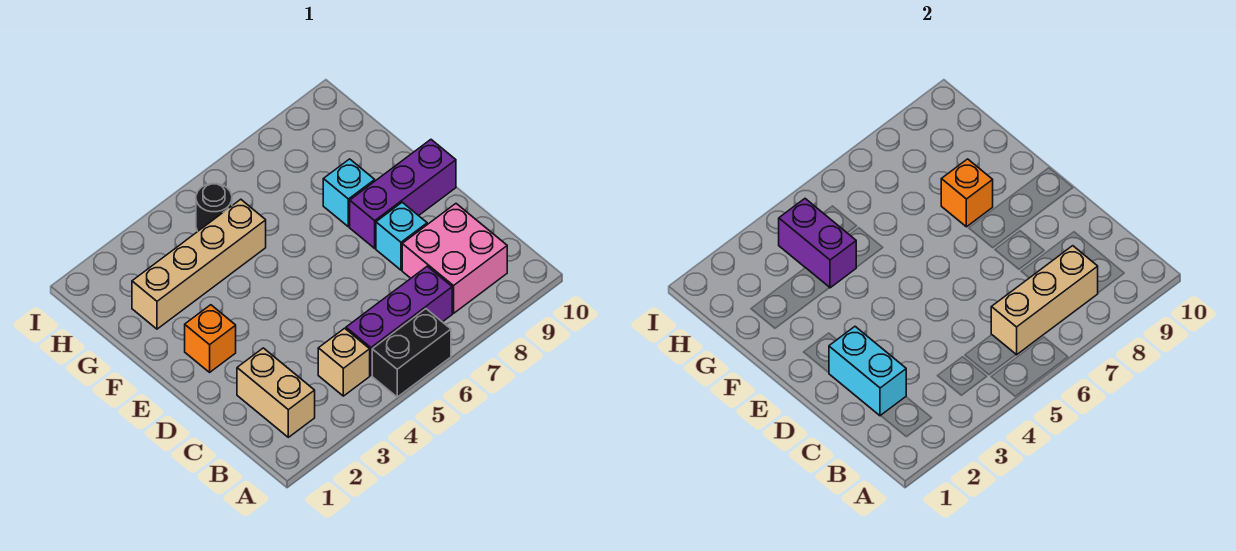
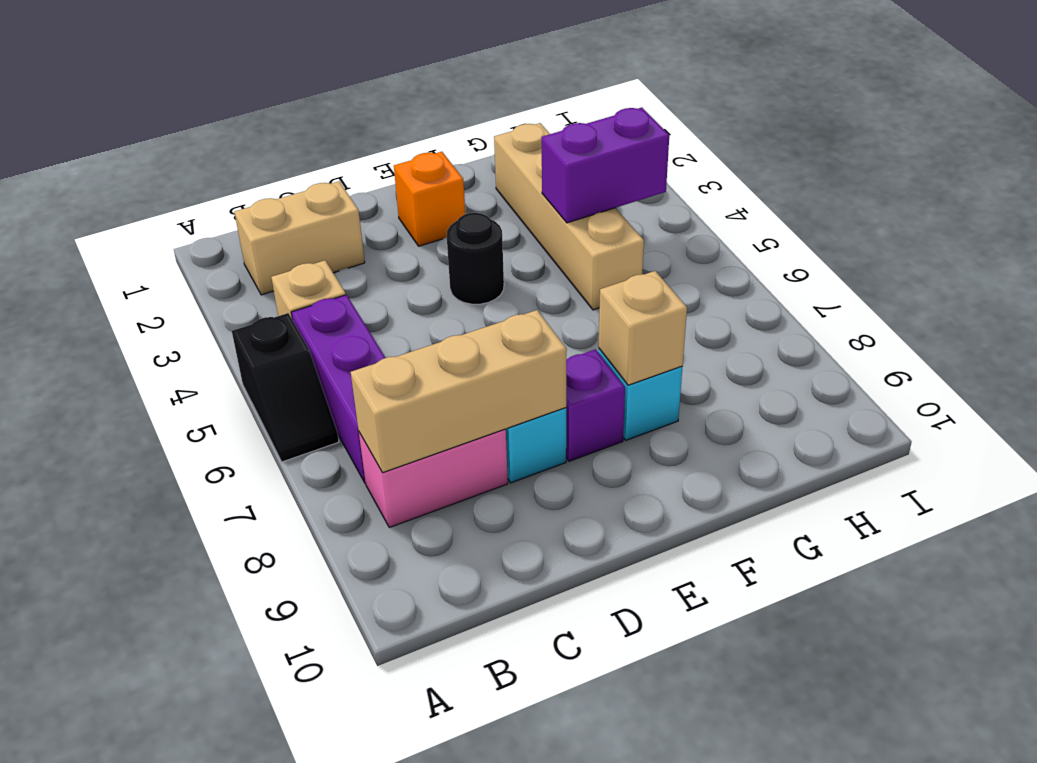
black brick A5:A6 level 1 -> black slope A5:A6 level 1 top 5
tan brick B6:B8 level 2 -> tan brick B8:D8 level 2
pink brick B8:C9 level 1 -> pink brick B8:C8 level 1
cyan brick C2:D2 level 2 -> none
purple brick E8:E10 level 1 -> purple brick E8 level 1
orange brick F8 level 2 -> tan brick F8 level 2
black round brick H5 level 1 -> black round brick E4 level 1

